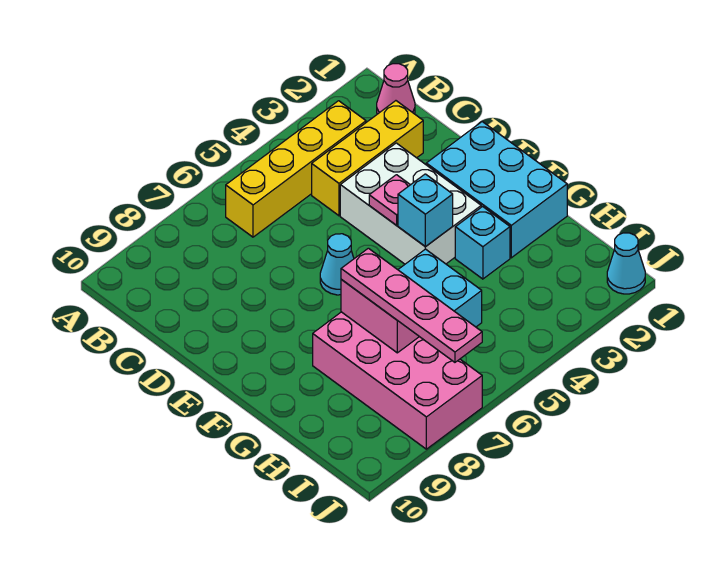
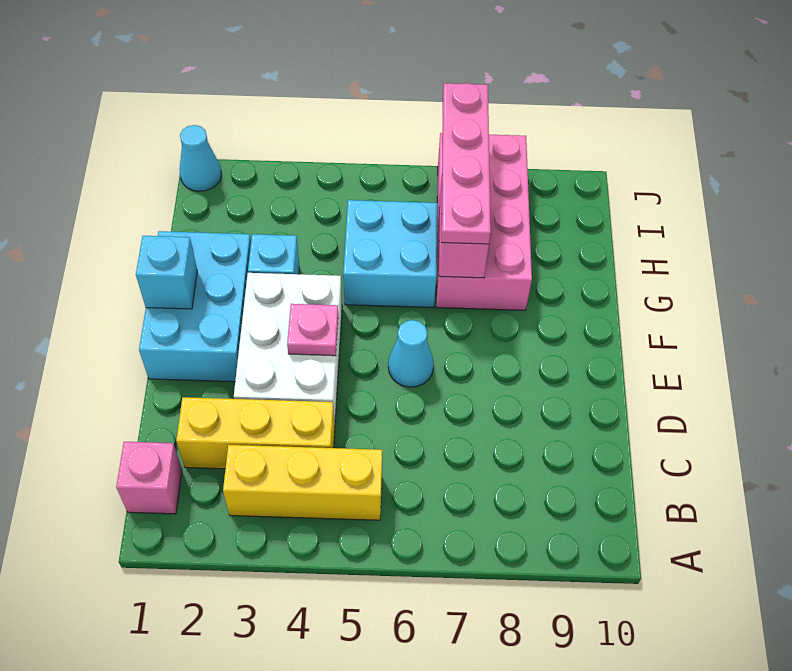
pink cone B1 level 1 -> pink brick B1 level 1
yellow brick B3:B6 level 1 -> yellow brick B3:B5 level 1
cyan brick F4 level 2 -> cyan brick F1 level 2

